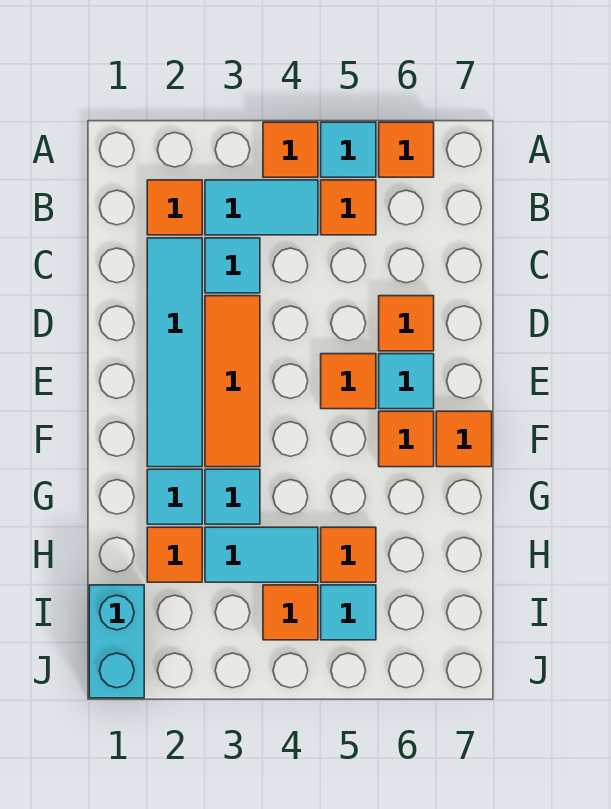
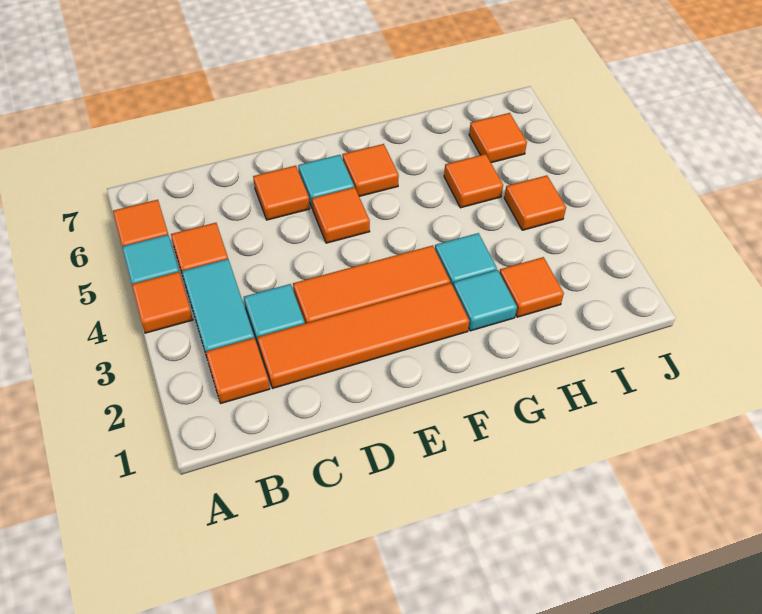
cyan tile C2:F2 level 1 -> orange tile C2:F2 level 1
orange tile F7 level 1 -> orange tile I6 level 1
cyan tile H3:H4 level 1 -> none
cyan brick I1:J1 level 1 -> none
cyan tile I5 level 1 -> none

